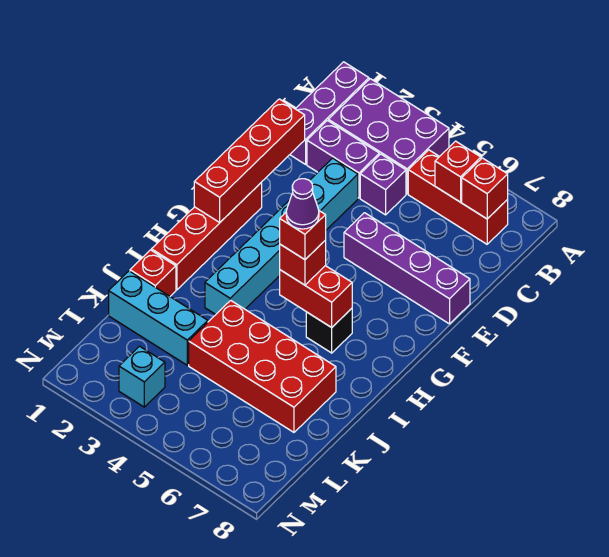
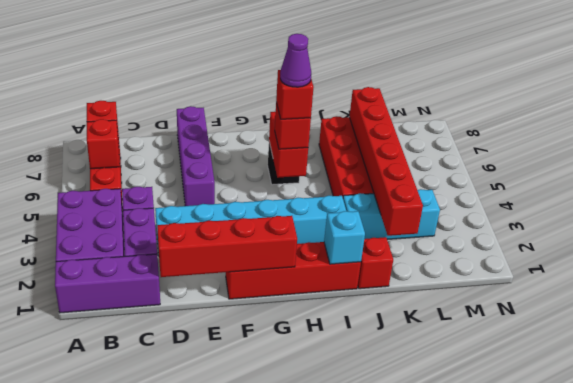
cyan brick K1:K3 level 1 -> cyan brick J3:L3 level 1
none -> red brick K2:K7 level 2
cyan brick M3 level 1 -> cyan brick I1 level 2

